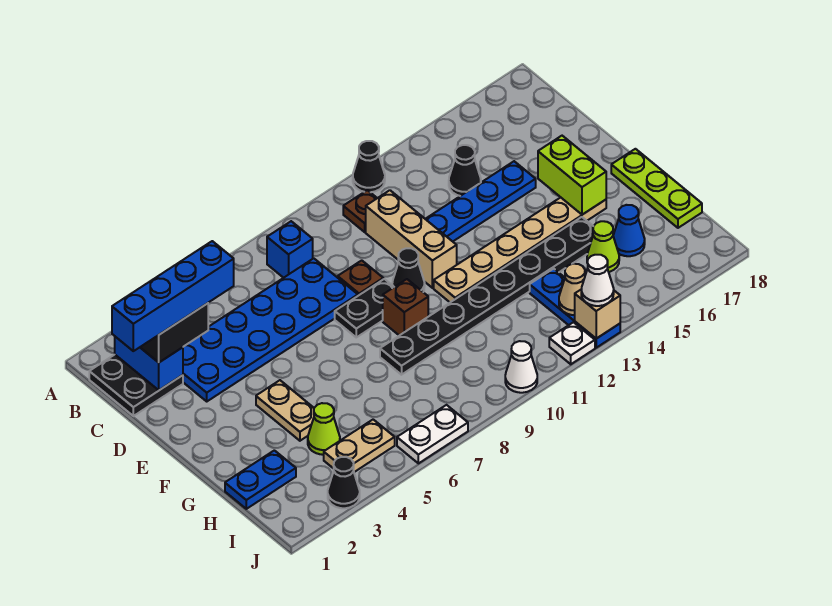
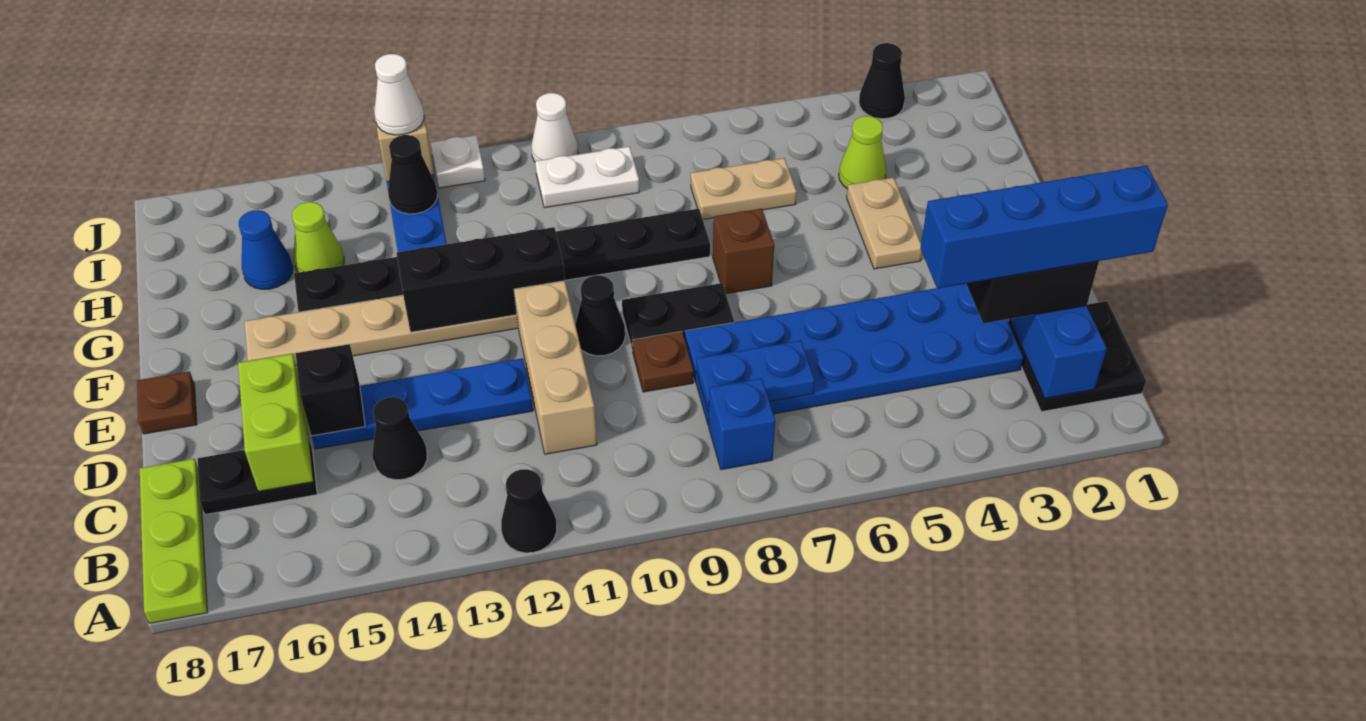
brown plate B11 level 1 -> brown plate E18 level 1
none -> black plate C16:C17 level 1
none -> black brick D15 level 2
lime brick E16:F16 level 2 -> lime brick C16:D16 level 2
brown brick F9 level 1 -> brown brick F7 level 1
none -> black brick F11:F13 level 2
lime plate F18:H18 level 1 -> lime plate A18:C18 level 1
blue plate H1:H2 level 1 -> blue plate C7:C8 level 2
tan plate I4:I5 level 1 -> tan plate H6:H7 level 1
tan cone I13 level 2 -> black cone I13 level 2
white plate J6:J7 level 1 -> white plate I9:I10 level 1

